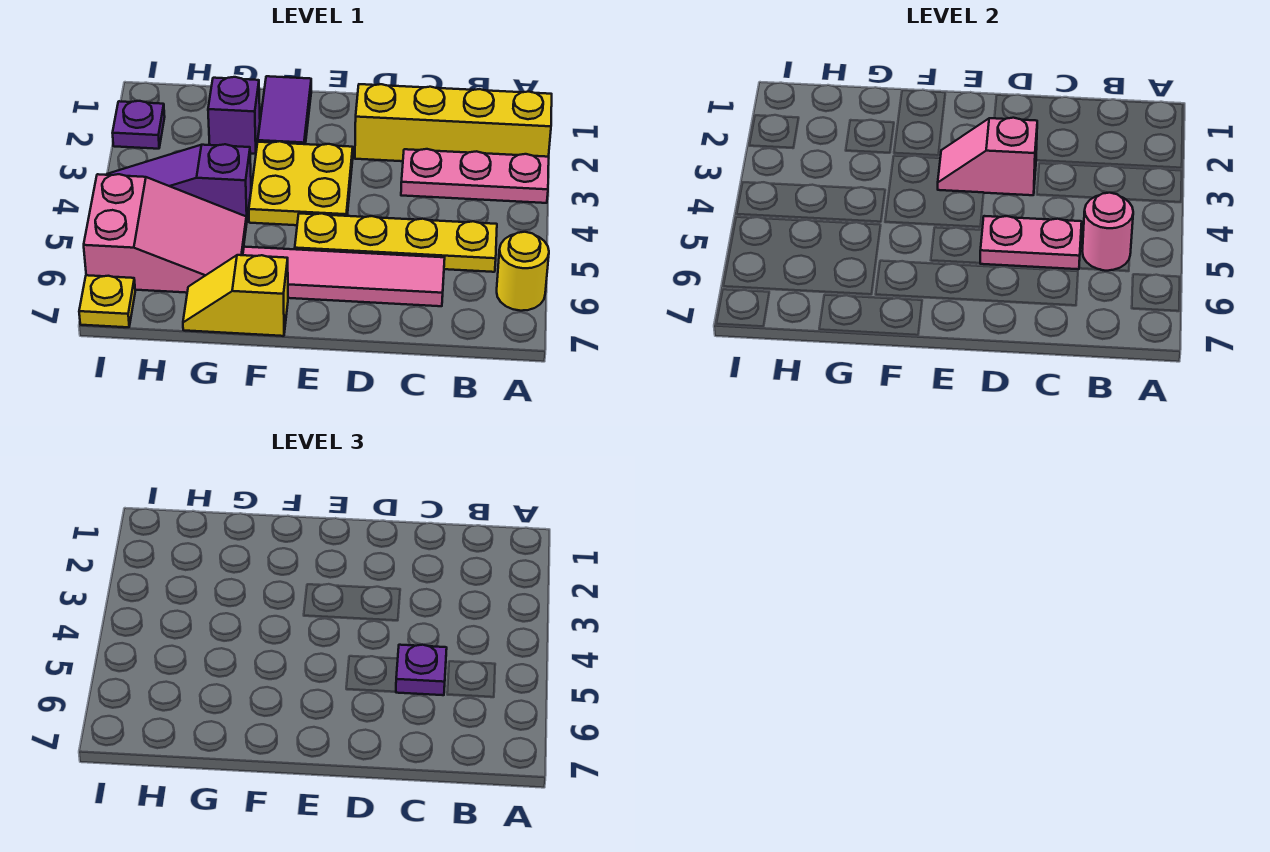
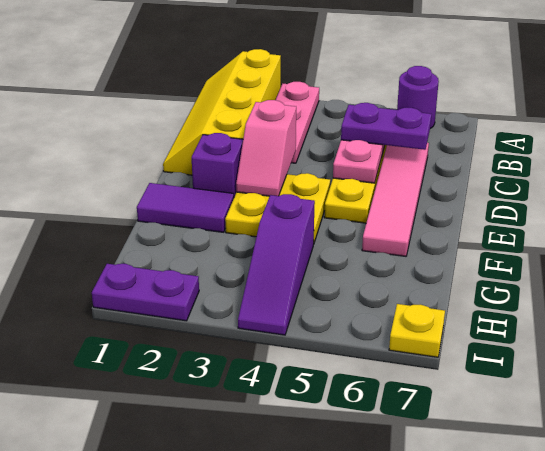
yellow round brick A6 level 1 -> purple round brick A6 level 1
pink round brick B5 level 2 -> none
purple plate C5 level 3 -> purple plate C5:C6 level 3
yellow slope F7:G7 level 1 top F -> none
purple brick G2 level 1 -> purple brick E2 level 1
pink slope G5:I6 level 1 top I -> none
purple plate I2 level 1 -> purple plate I1:I2 level 1

